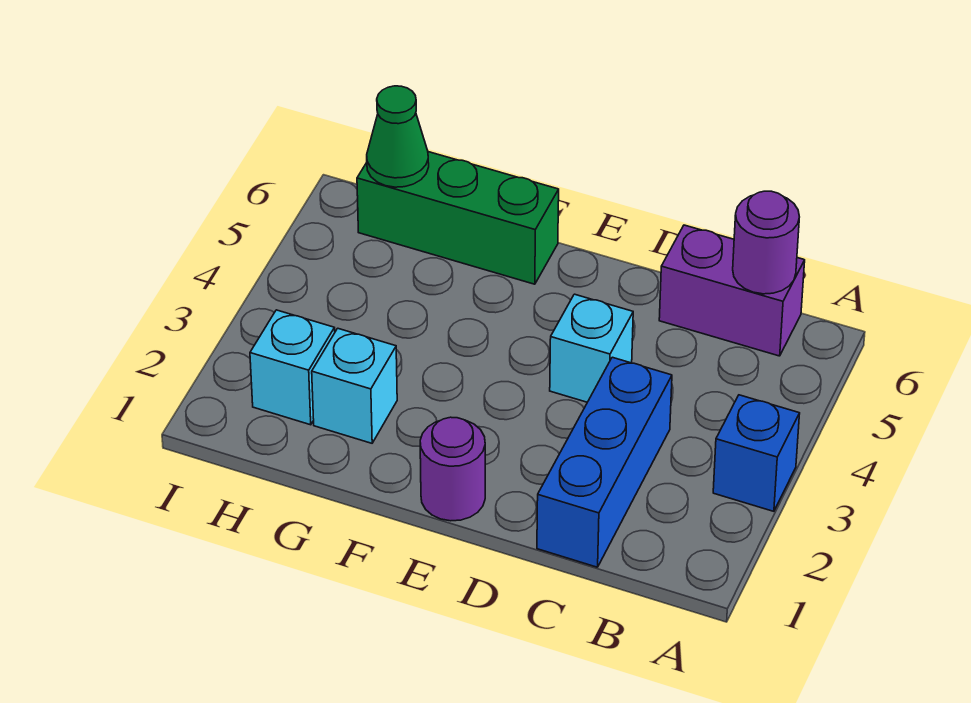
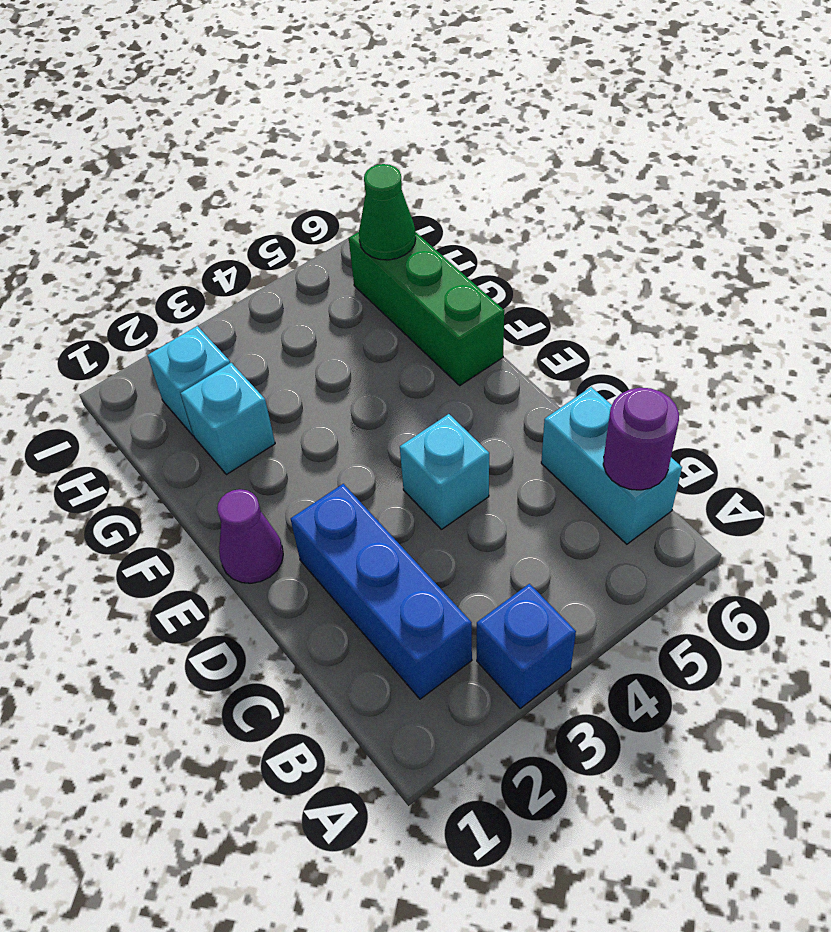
purple brick B6:C6 level 1 -> cyan brick B6:C6 level 1
blue brick C1:C3 level 1 -> blue brick B2:D2 level 1
purple round brick E1 level 1 -> purple cone E1 level 1

